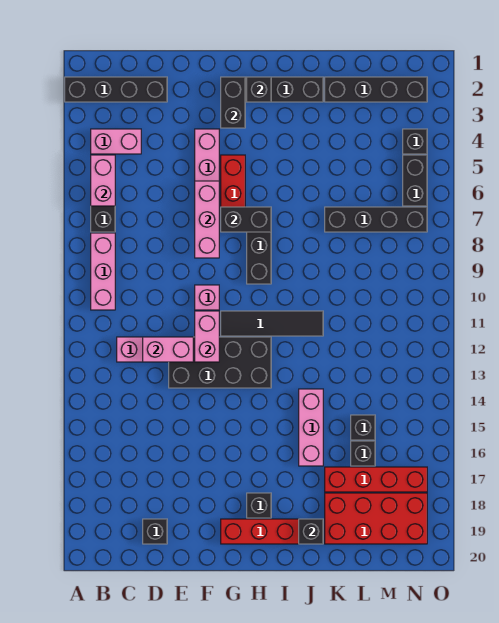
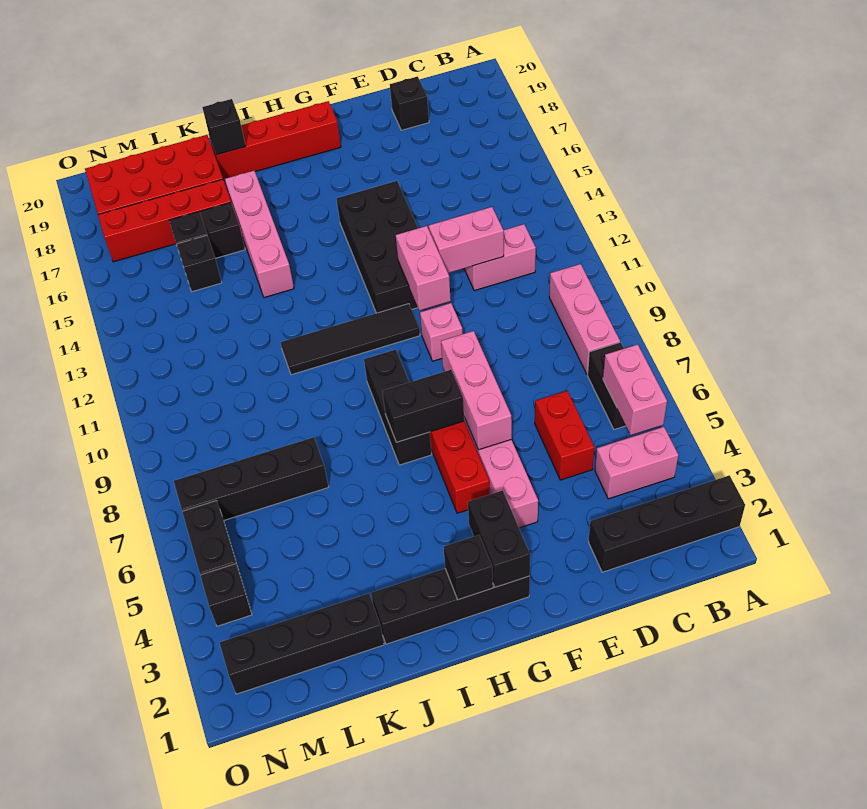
none -> red brick D5:D6 level 1
black brick E12:H13 level 1 -> black brick F12:G15 level 1
black brick H18 level 1 -> black brick K16 level 1
pink brick J14:J16 level 1 -> pink brick J14:J17 level 1

